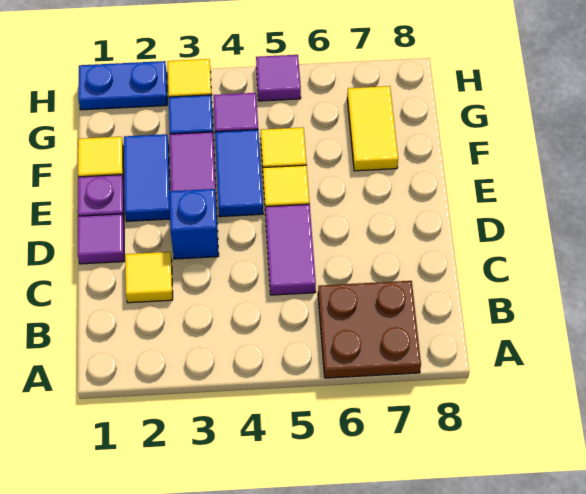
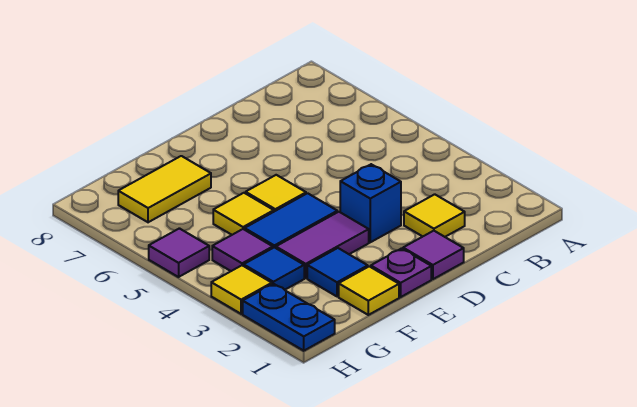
brown plate A6:B7 level 1 -> none
purple tile C5:D5 level 1 -> none
blue tile E2:F2 level 1 -> blue tile F2 level 1

